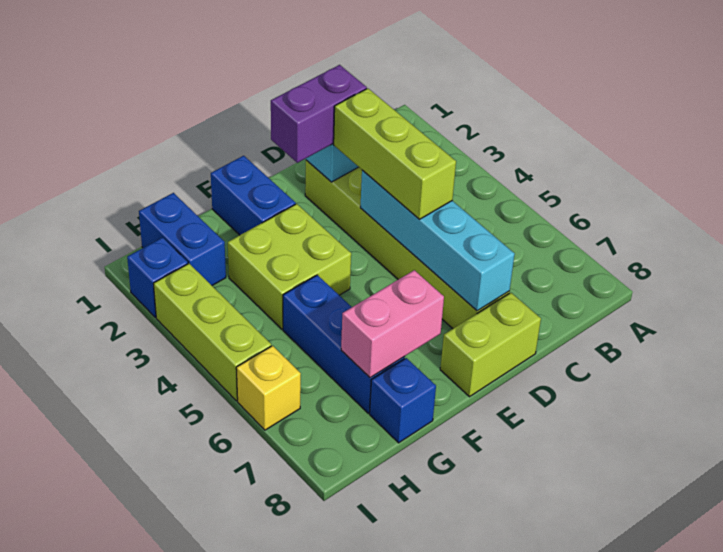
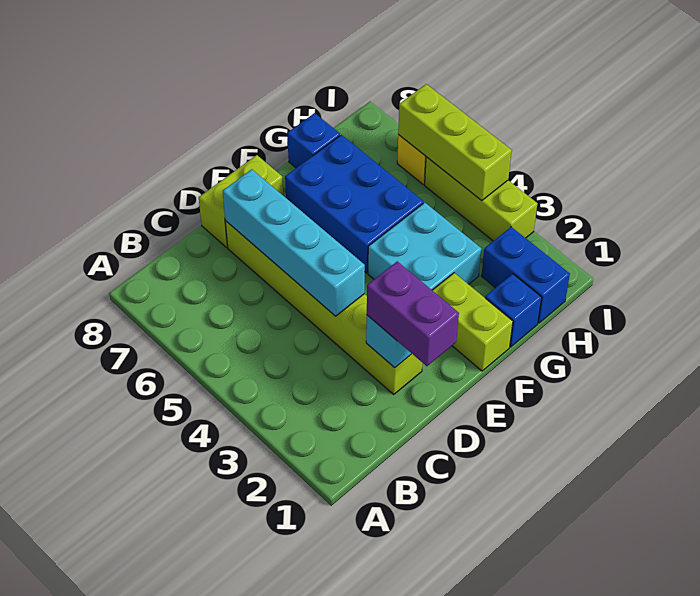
purple brick D2:E2 level 3 -> purple brick D1:D2 level 3
lime brick D3:D5 level 3 -> lime brick I4:I6 level 2
blue brick F1:F2 level 1 -> lime brick F1:F2 level 1
lime brick F3:G4 level 1 -> cyan brick F3:G4 level 1
pink brick F7:G7 level 2 -> none
blue brick G5:G7 level 1 -> blue brick F5:G7 level 1
blue brick I2 level 1 -> blue brick G1 level 1

